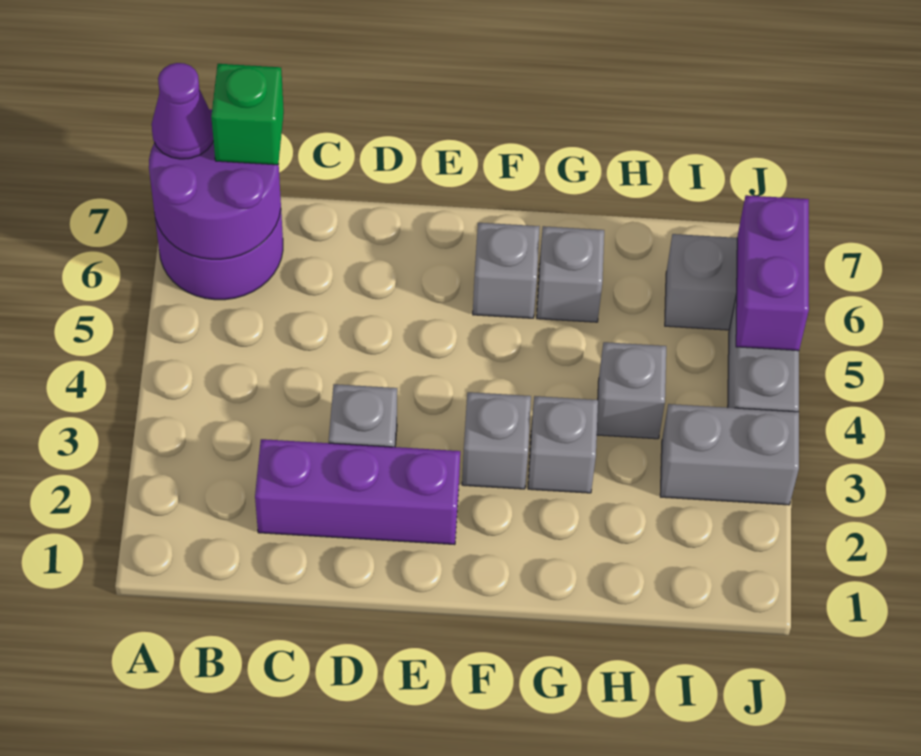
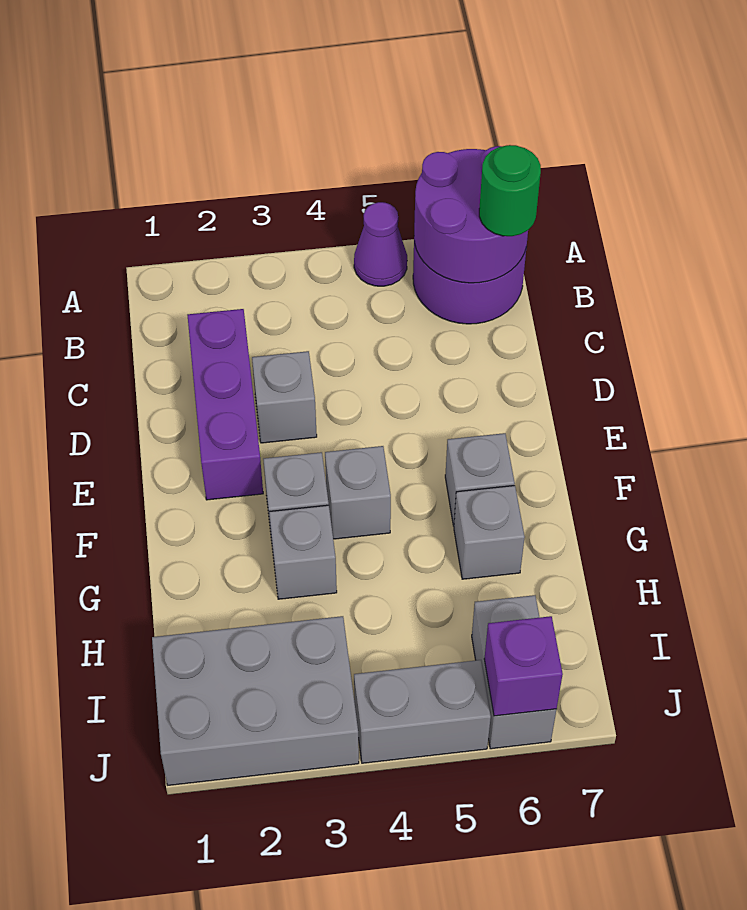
purple cone A7 level 3 -> purple cone A5 level 1
green brick B7 level 3 -> green round brick B7 level 3
grey brick H4 level 1 -> grey brick F4 level 1
grey brick I3:J3 level 1 -> grey brick I1:J3 level 1
purple brick J5:J6 level 2 -> purple brick J6 level 2

